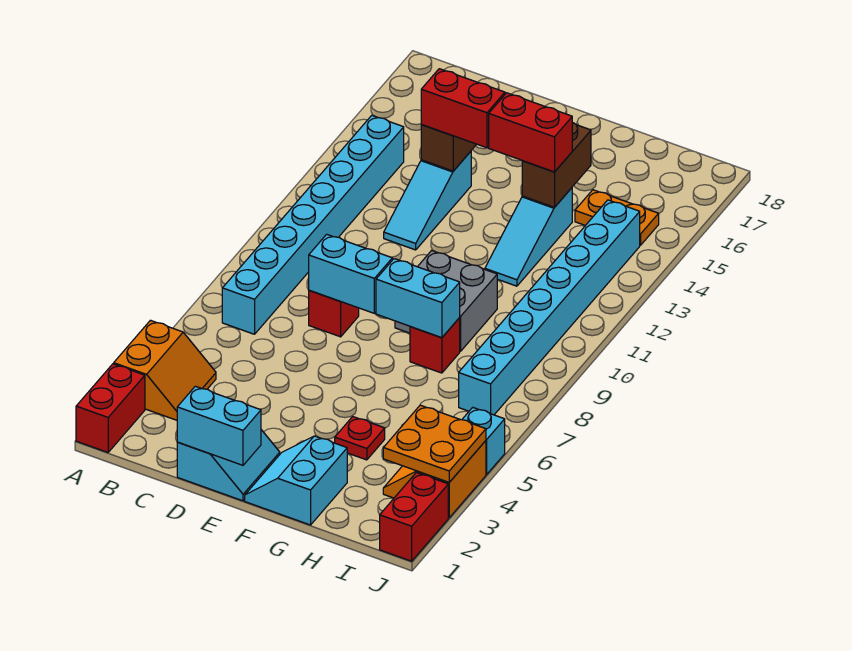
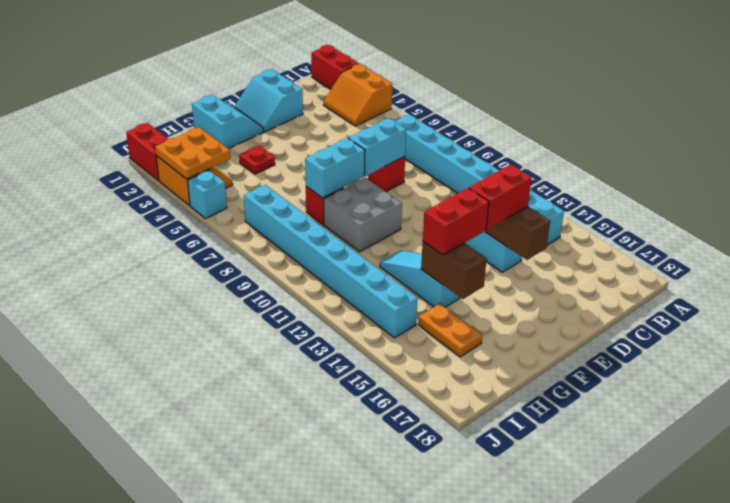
cyan brick D1:E1 level 2 -> none
orange plate H15:I15 level 1 -> orange plate H15:H16 level 1

